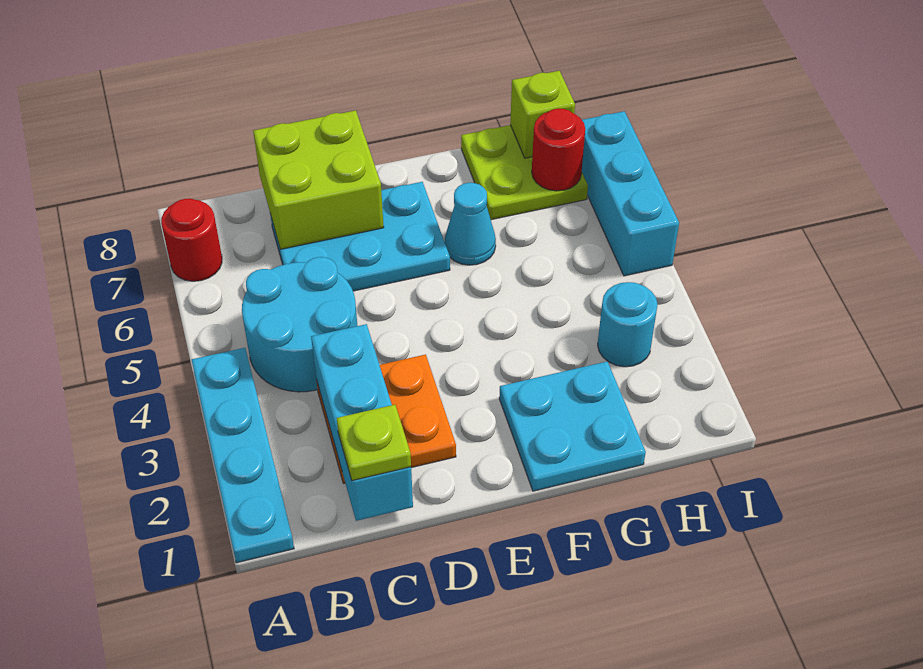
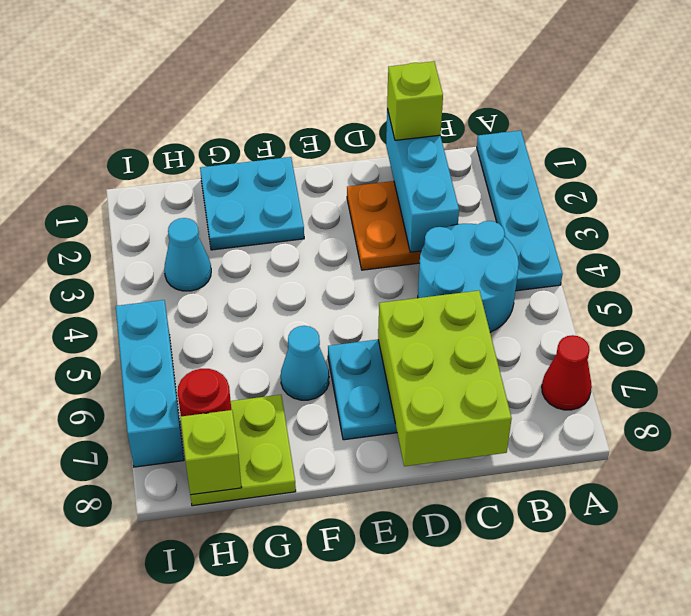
red round brick A7 level 1 -> red cone A7 level 1
lime plate C1 level 3 -> lime brick C1 level 3
lime brick C7:D8 level 2 -> lime brick C6:D8 level 2
cyan round brick H3 level 1 -> cyan cone H3 level 1

